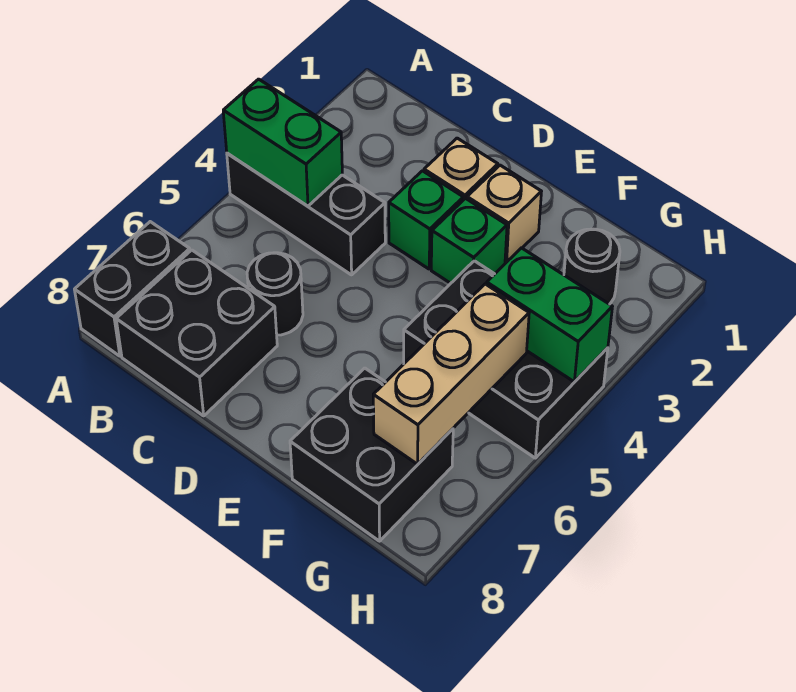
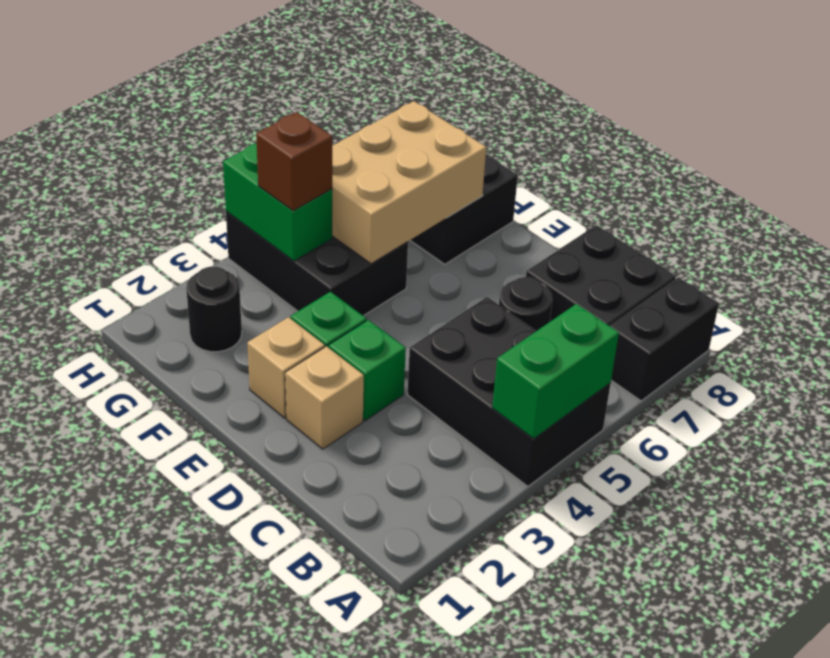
black brick A4:C4 level 1 -> black brick A4:C5 level 1
green brick A4:B4 level 2 -> green brick A4:A5 level 2
none -> brown brick G4 level 3
tan brick G5:G7 level 2 -> tan brick F5:G7 level 2

